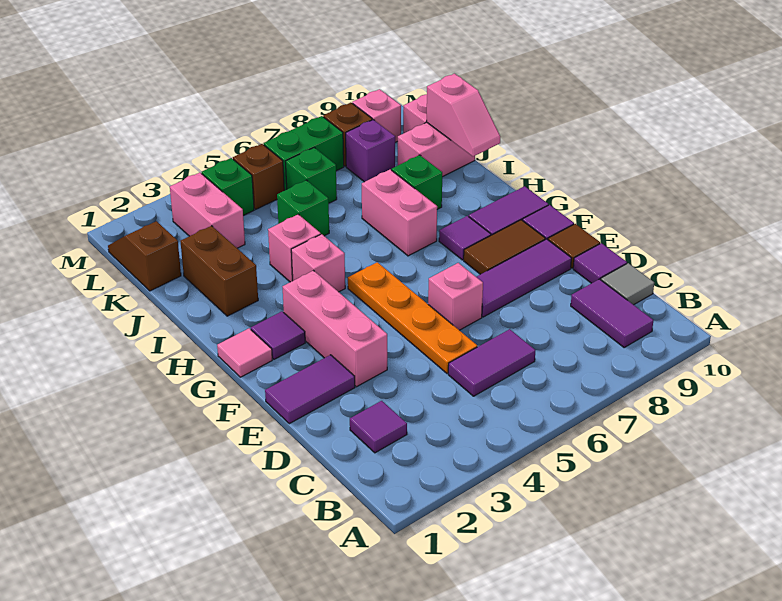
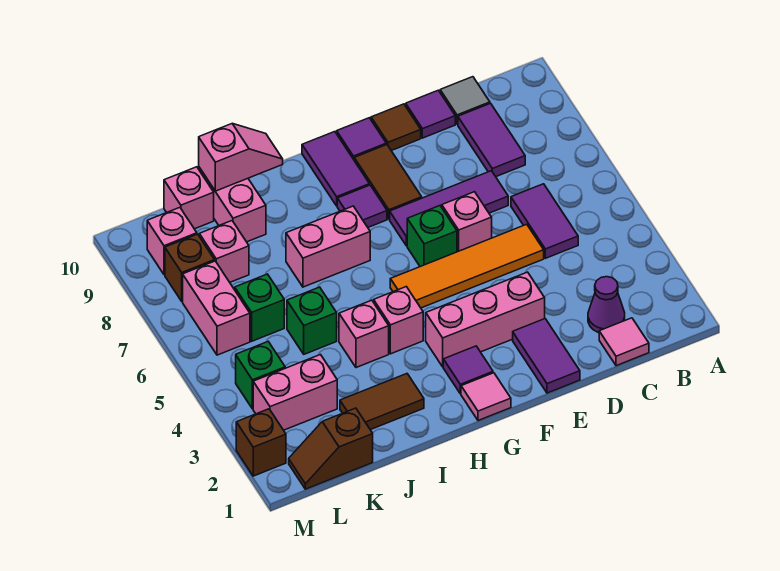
purple tile B9:C9 level 1 -> purple tile C8:C9 level 1
none -> pink tile C1 level 1
purple tile C2 level 1 -> purple cone C2 level 1
orange plate D5:G5 level 1 -> orange tile D5:G5 level 1
purple tile E7:E9 level 1 -> purple tile D7:F7 level 1
brown brick I2:J2 level 1 -> brown tile I2:J2 level 1
green brick I8 level 1 -> green brick F6 level 1
purple brick K8 level 1 -> pink brick K8 level 1
brown brick L5 level 1 -> brown brick M2 level 1
green brick L6:L7 level 1 -> pink brick L6:L7 level 1

